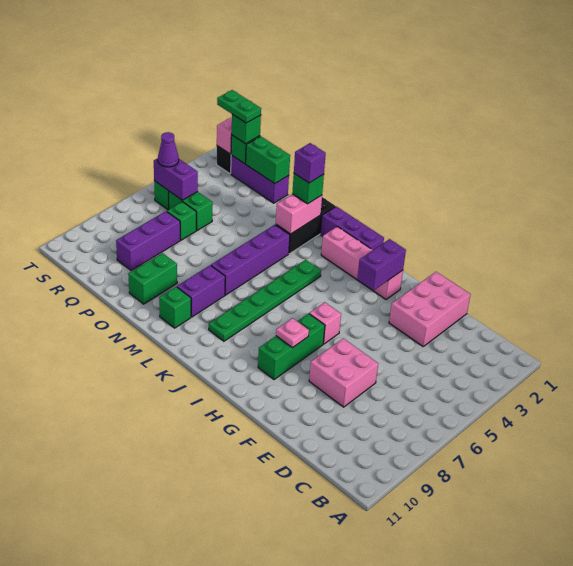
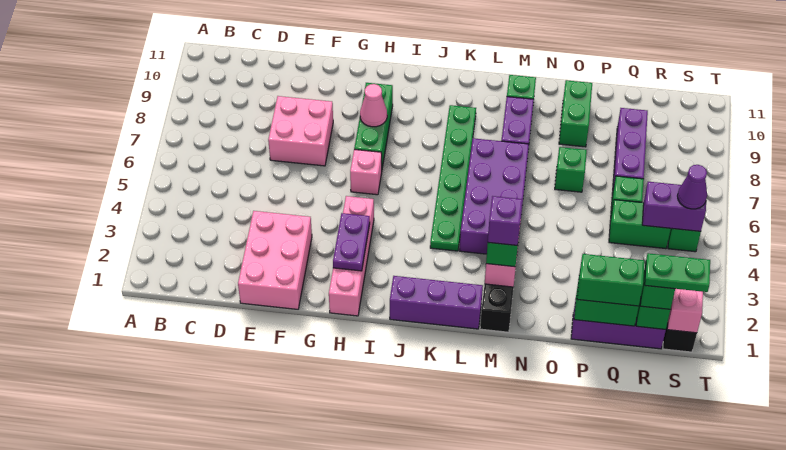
pink brick H2:K2 level 1 -> pink brick H1:H4 level 1
purple brick H2:H3 level 2 -> purple plate H2:H3 level 2
pink plate H8 level 2 -> pink cone H8 level 2
purple brick M4:M7 level 1 -> purple brick L4:M7 level 1
none -> green brick O7 level 1
none -> green brick P1:Q1 level 3

